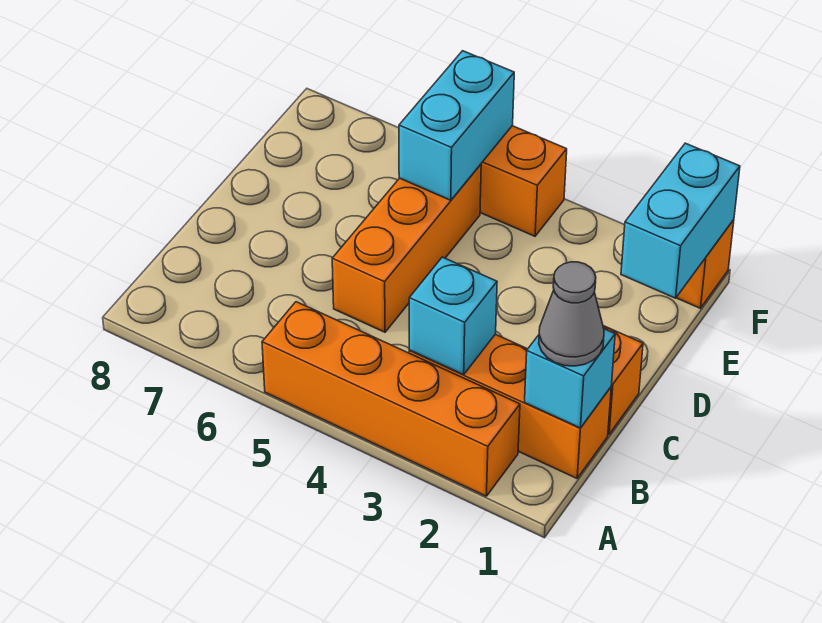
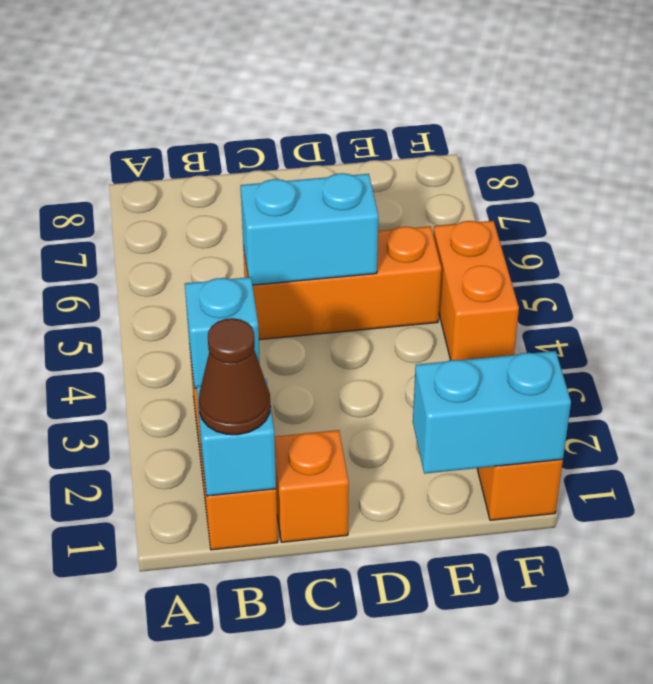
orange brick A2:A5 level 1 -> none
grey cone B1 level 3 -> brown cone B1 level 3
cyan brick E5:F5 level 2 -> cyan brick C5:D5 level 2

